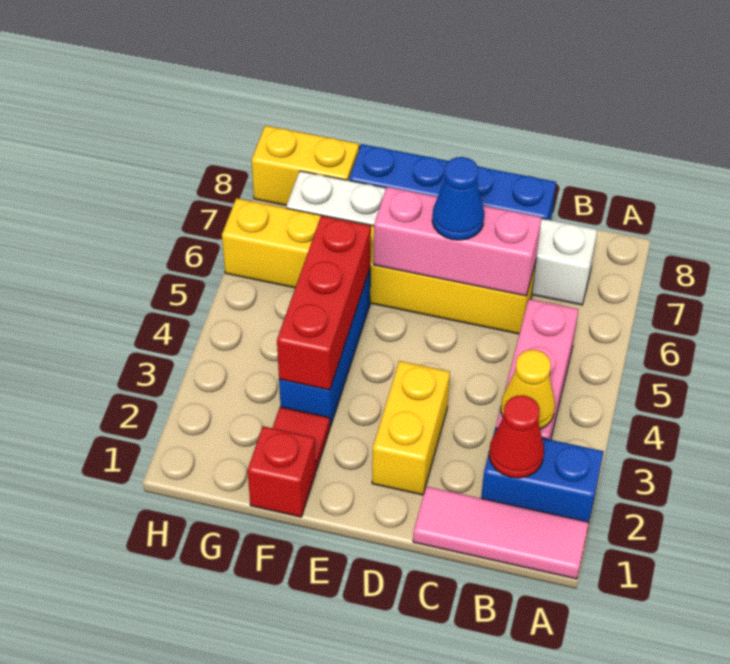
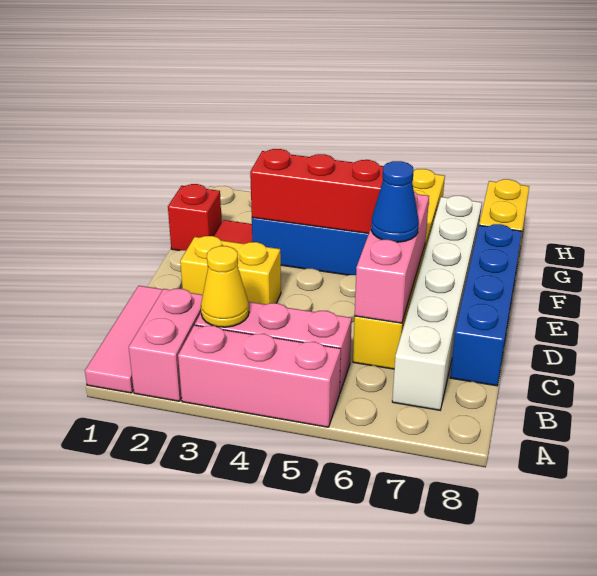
blue brick A2:B2 level 1 -> pink brick A2:B2 level 1
none -> pink brick A3:A5 level 1
red cone B2 level 2 -> none

